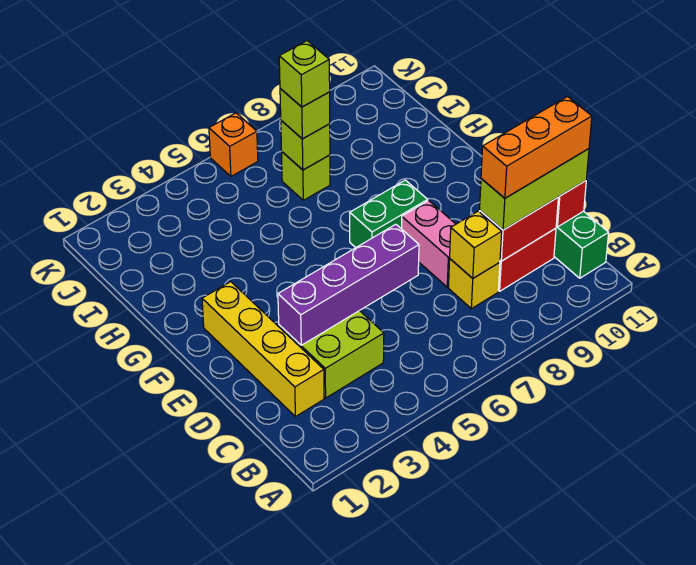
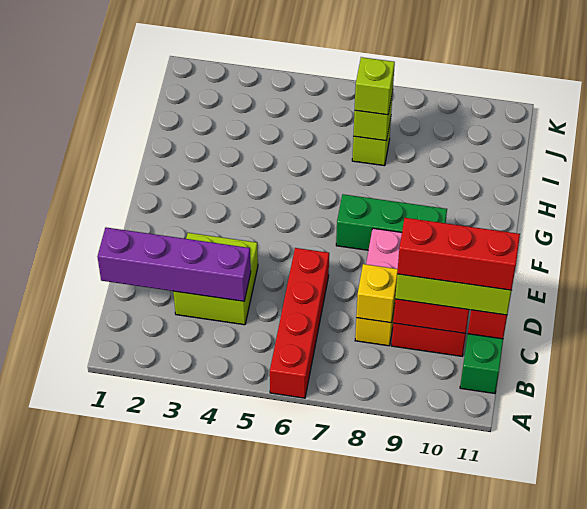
none -> red brick A6:D6 level 1
yellow brick C2:F2 level 1 -> none
orange brick C9:C11 level 4 -> red brick C9:C11 level 4
purple brick D3:D6 level 2 -> purple brick C1:C4 level 2
green brick F7:F8 level 1 -> green brick F7:F9 level 1
lime brick I7 level 4 -> none
orange brick K6 level 1 -> none

